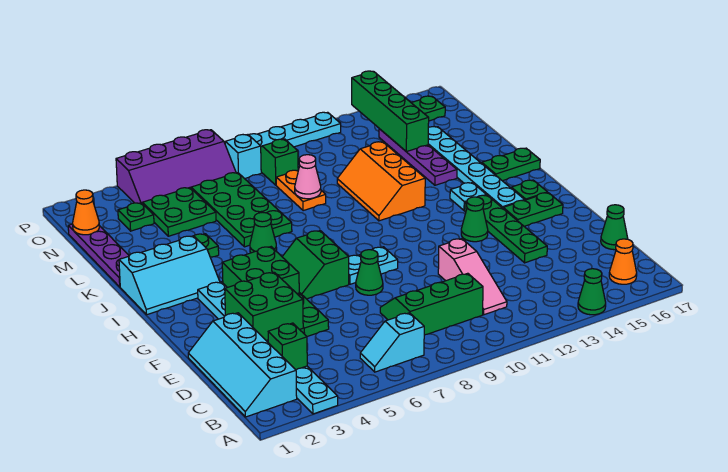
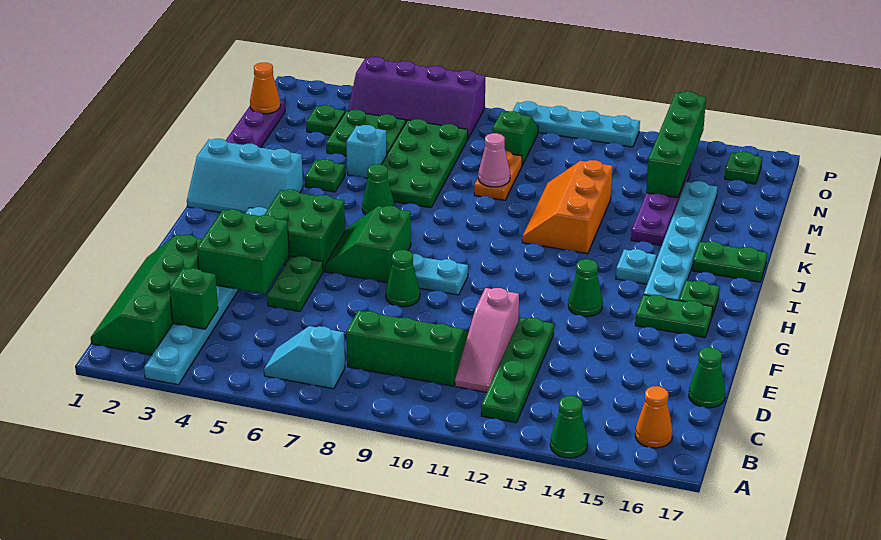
cyan slope B1:E2 level 1 top 2 -> green slope B1:E2 level 1 top 2
green plate E14:H14 level 1 -> green plate B12:E12 level 1
cyan brick O8 level 1 -> cyan brick L5 level 1

